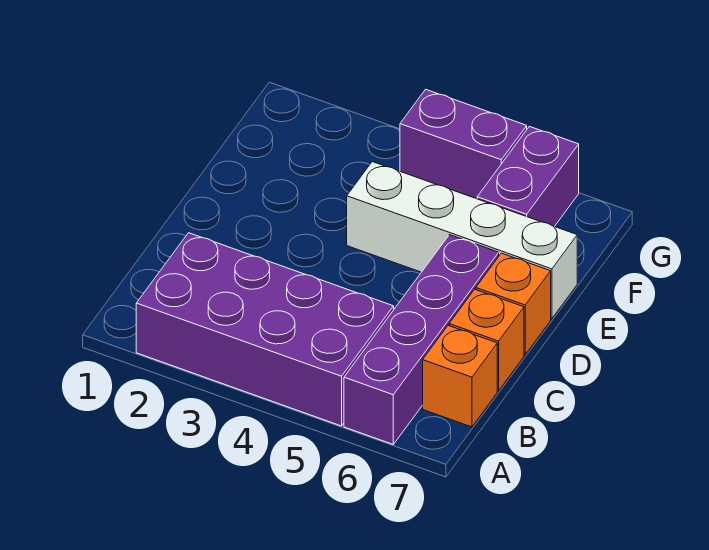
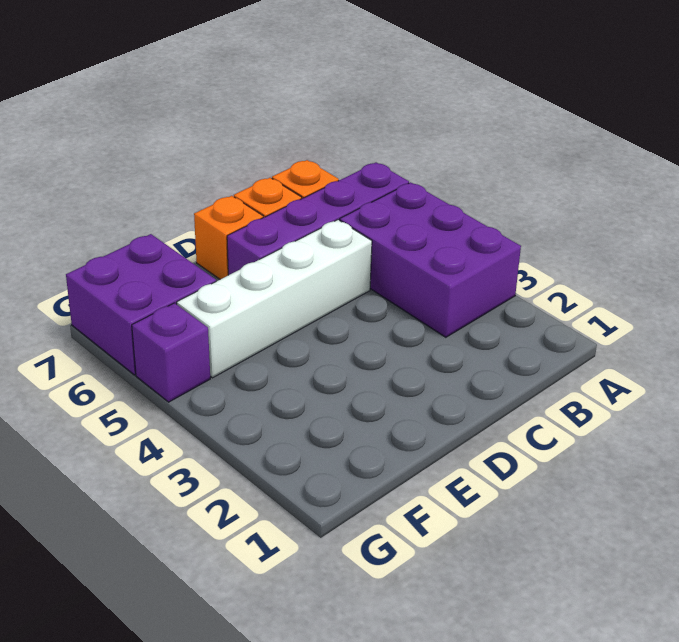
purple brick A2:B5 level 1 -> purple brick A3:B5 level 1
white brick E4:E7 level 1 -> white brick C5:F5 level 1
purple brick F6:G6 level 1 -> purple brick F6:G7 level 1
purple brick G4:G5 level 1 -> purple brick G5 level 1

